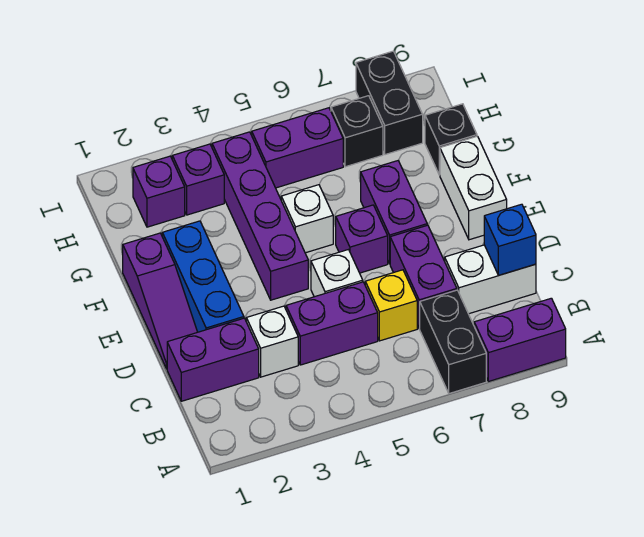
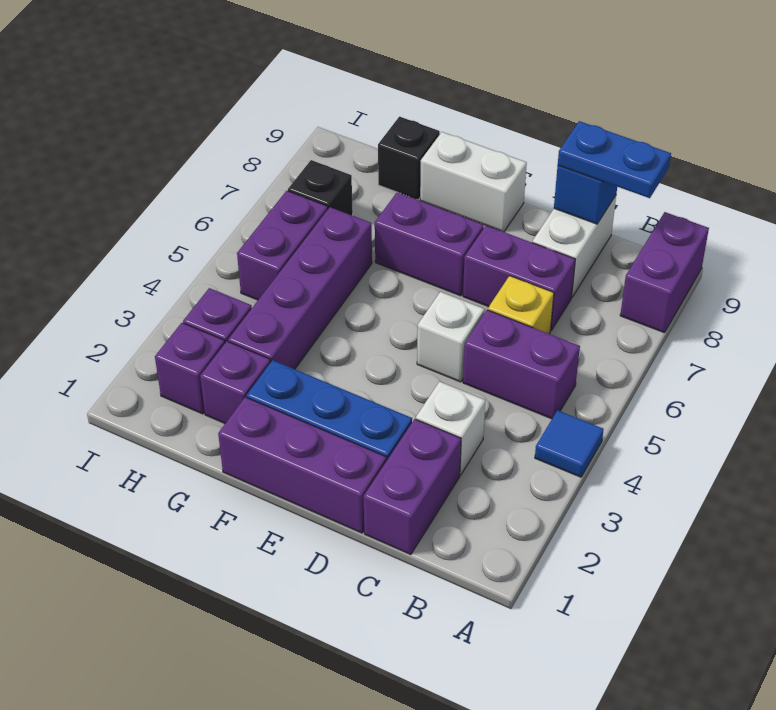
none -> blue tile A4 level 1
black brick A7:B7 level 1 -> none
none -> blue plate B9:C9 level 3
purple brick C4:C5 level 1 -> purple brick B5:C5 level 1
purple slope D1:F1 level 1 top F -> purple brick D1:F1 level 1
purple brick E4:H4 level 1 -> purple brick G3:G6 level 1
purple brick E6 level 1 -> purple brick G2 level 1
white brick F5 level 1 -> none
black brick H8:I8 level 1 -> none

